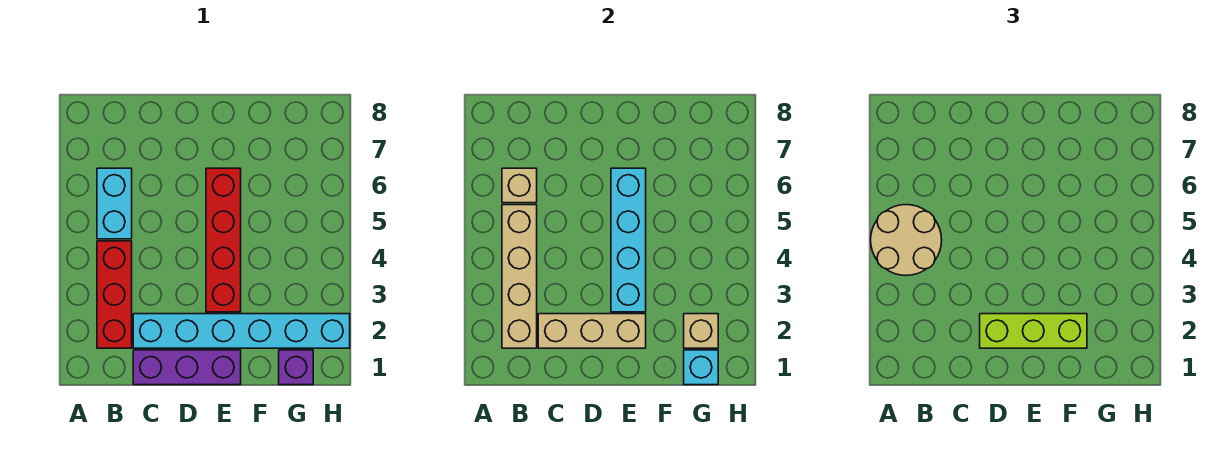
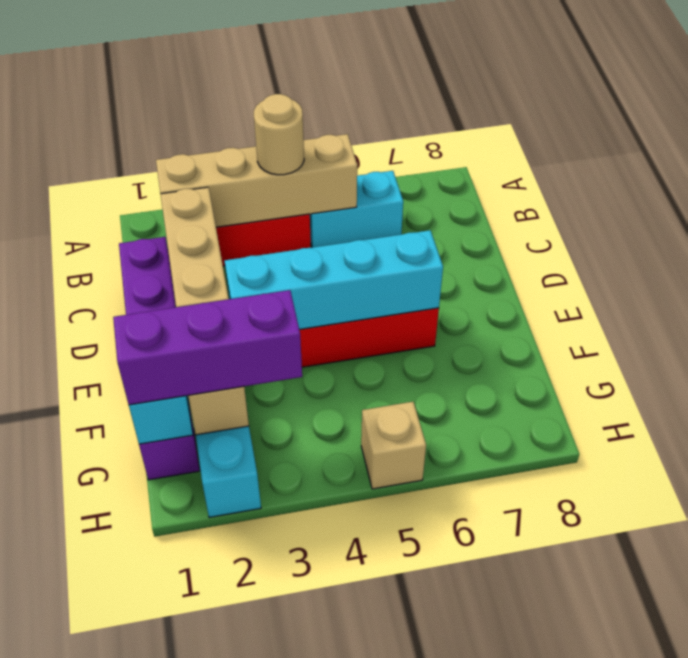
tan round brick A4:B5 level 3 -> tan round brick B4 level 3
tan brick B6 level 2 -> tan brick H5 level 1
lime brick D2:F2 level 3 -> none
none -> purple brick G1:G3 level 3

